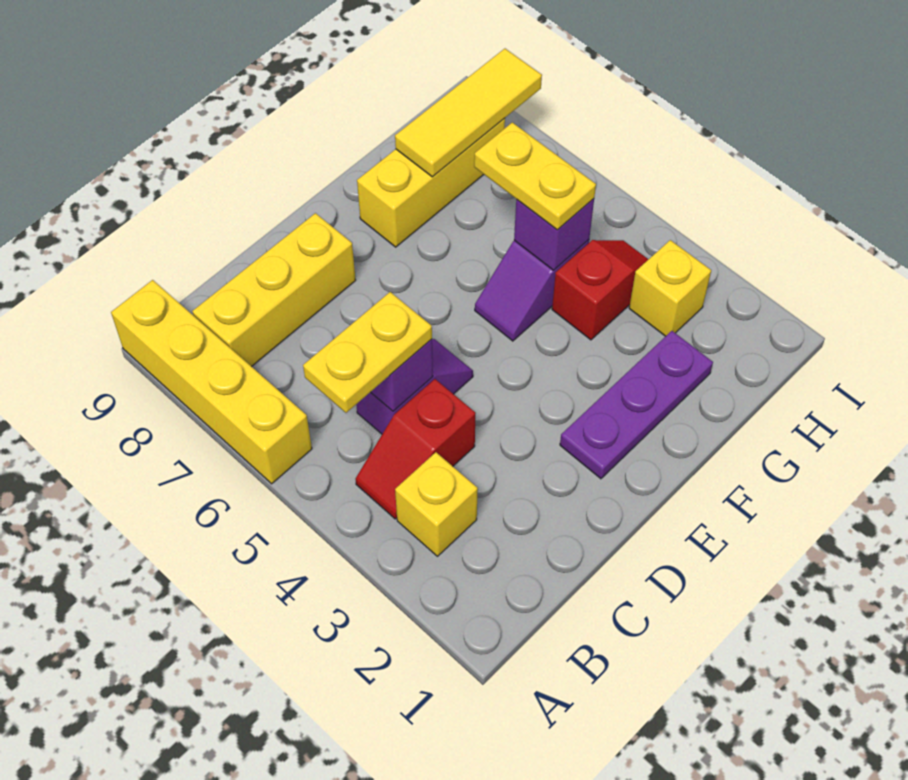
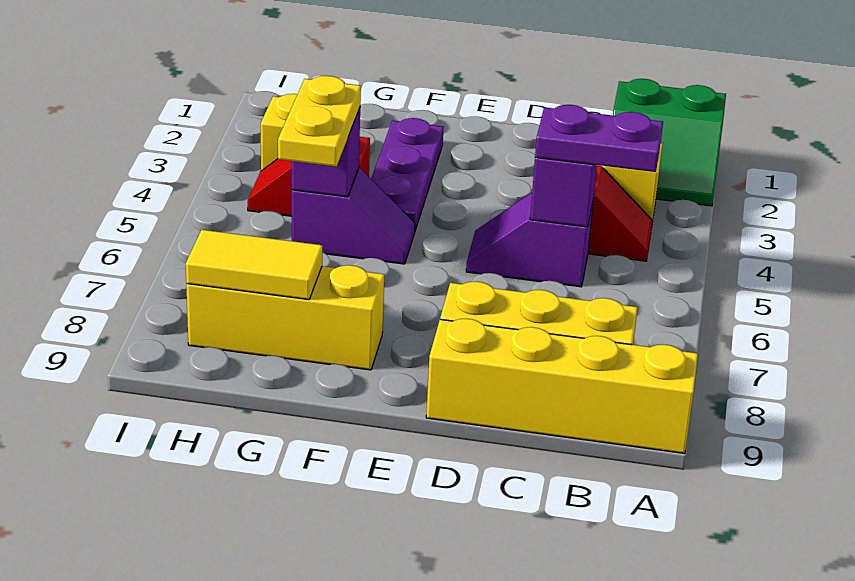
none -> green slope A1:B2 level 1 top 1
yellow brick A6:A9 level 1 -> yellow brick A9:D9 level 1
yellow plate B5:C5 level 3 -> purple plate B5:C5 level 3
purple plate E2:G2 level 1 -> purple plate F2:F4 level 1
yellow tile G8:I8 level 2 -> yellow tile G8:H8 level 2

